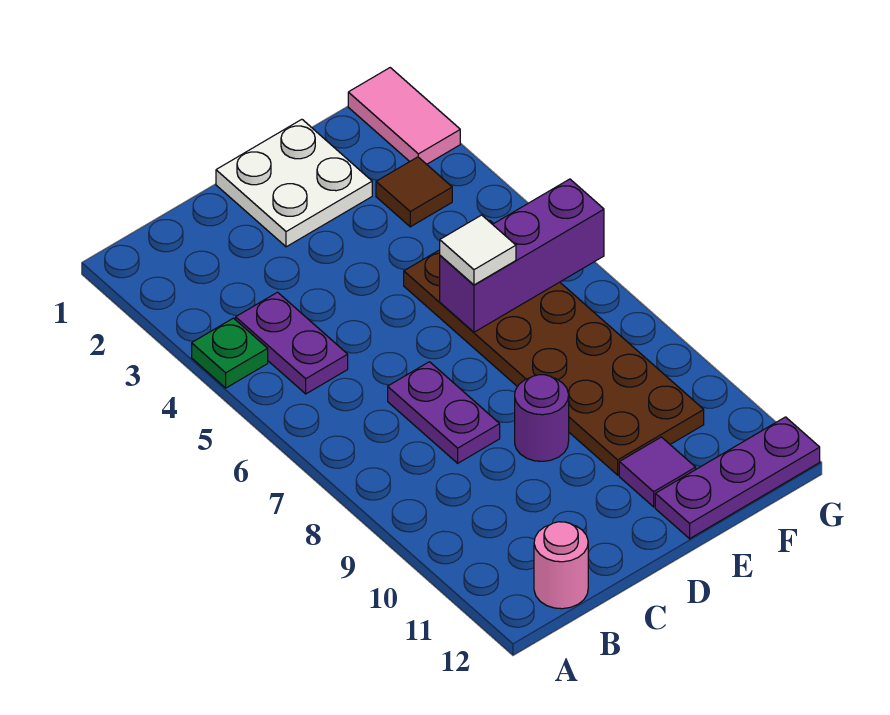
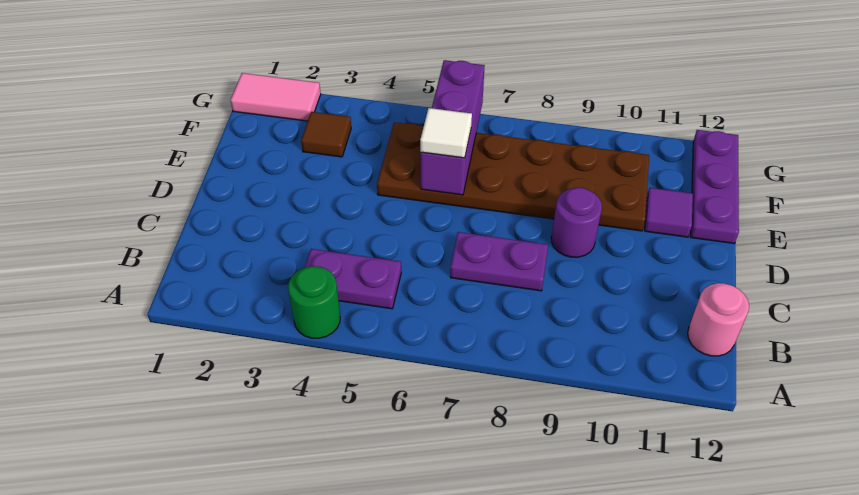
green plate A4 level 1 -> green round brick A4 level 1
white plate D1:E2 level 1 -> none

